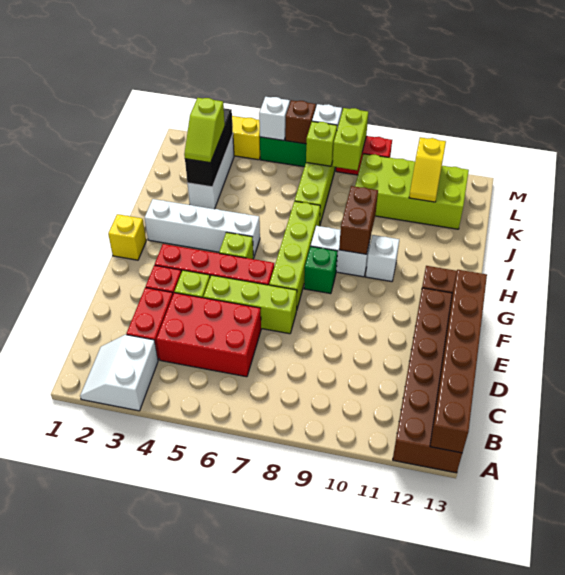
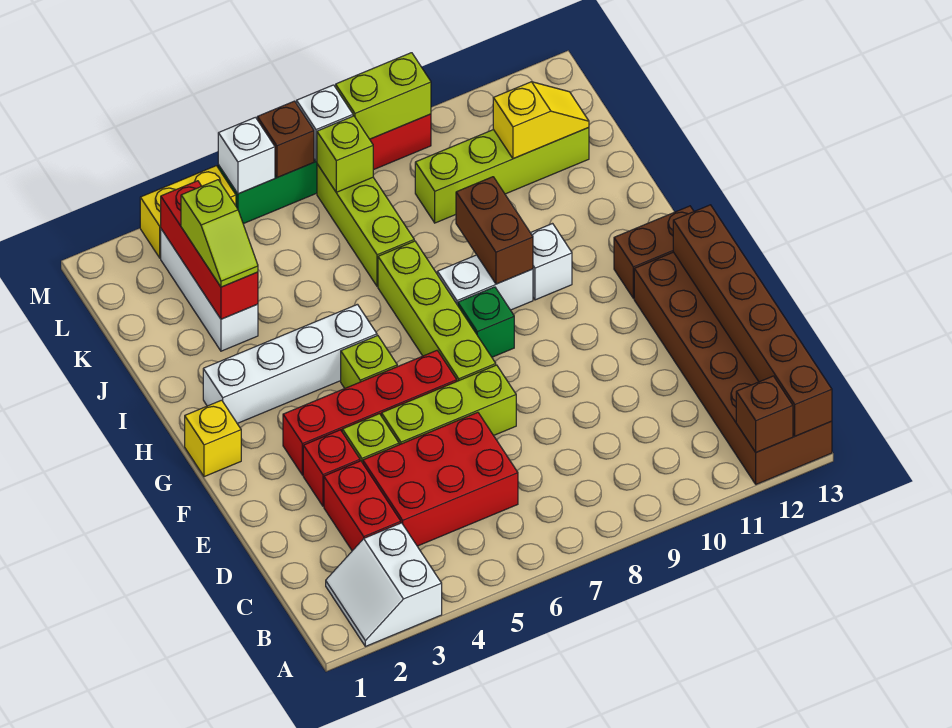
none -> brown brick A12 level 2
black brick J3:L3 level 2 -> red brick J3:L3 level 2
lime brick K9:L12 level 1 -> lime brick K9:K12 level 1
yellow slope K11:L11 level 2 top L -> yellow slope K11:K12 level 2 top 11
lime brick L8:M8 level 2 -> lime brick M8:M9 level 2

